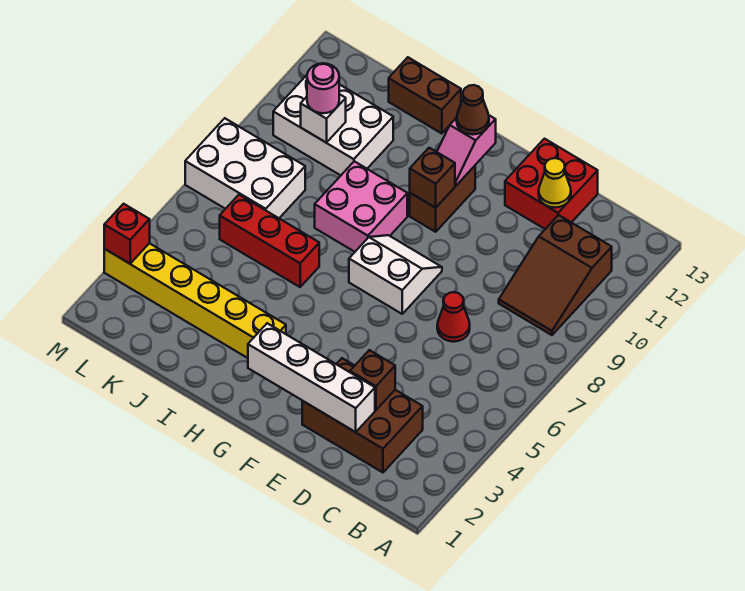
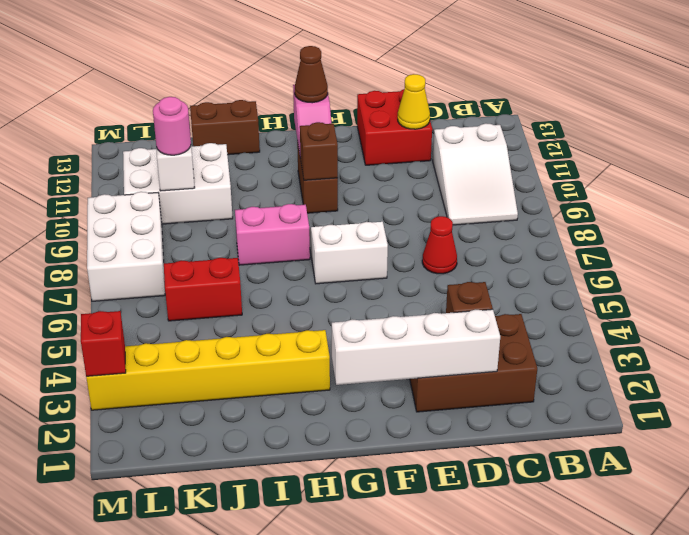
brown slope B9:C11 level 1 top 11 -> white slope B9:C11 level 1 top 11
pink brick H8:I9 level 1 -> pink brick H8:I8 level 1
red brick I6:K6 level 1 -> red brick J6:K6 level 1
white brick K7:M8 level 1 -> white brick L7:M9 level 1

